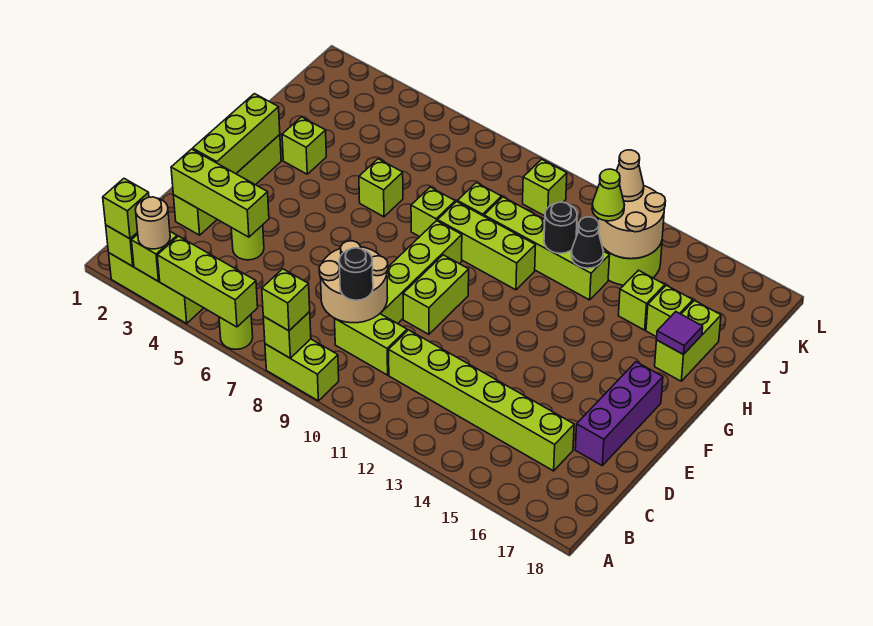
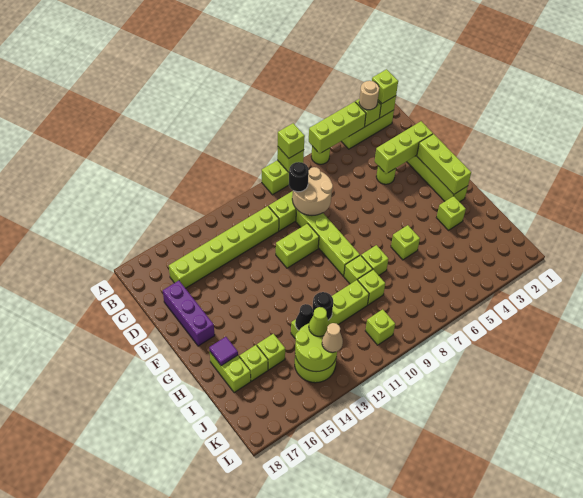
lime brick E10:F10 level 1 -> lime brick E10:E11 level 1
lime brick H9:H11 level 1 -> lime brick H9 level 1
tan round brick J13:K14 level 2 -> lime round brick J13:K14 level 2

